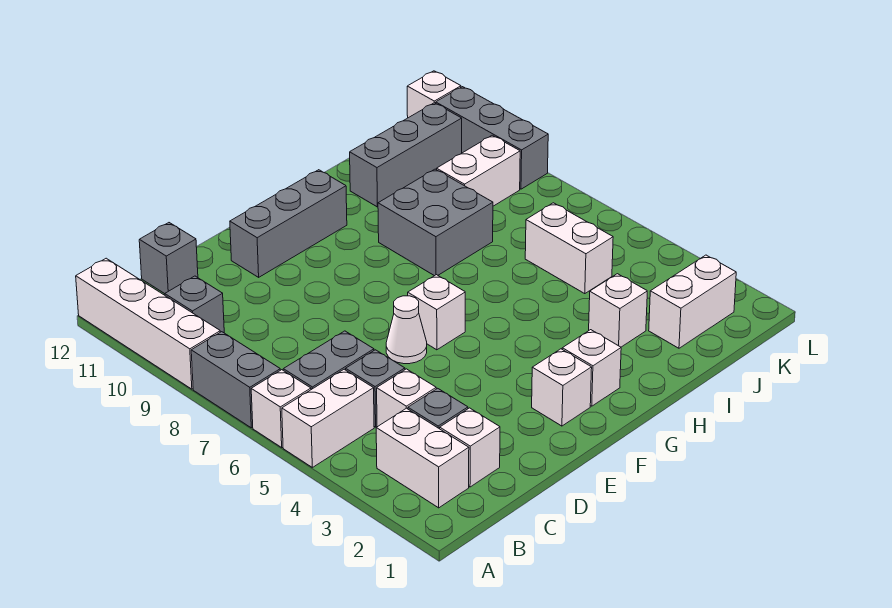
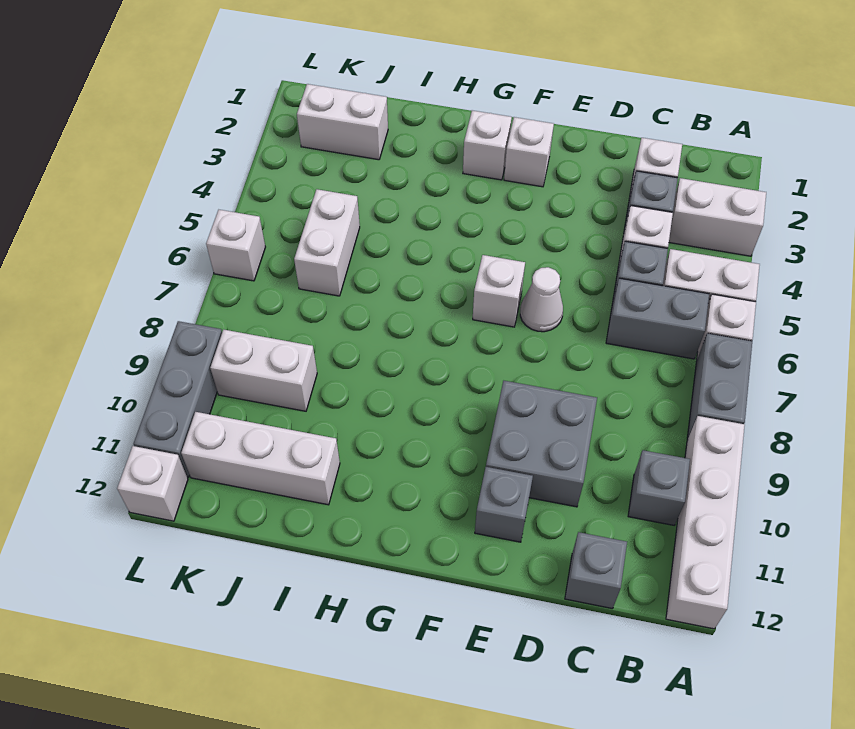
white brick B2:B3 level 1 -> white brick A3:B3 level 1
grey brick E11:G11 level 1 -> grey brick E11 level 1
grey brick H8:I9 level 1 -> grey brick D9:E10 level 1
white brick I3 level 1 -> white brick L6 level 1
grey brick I11:K11 level 1 -> white brick I11:K11 level 1

